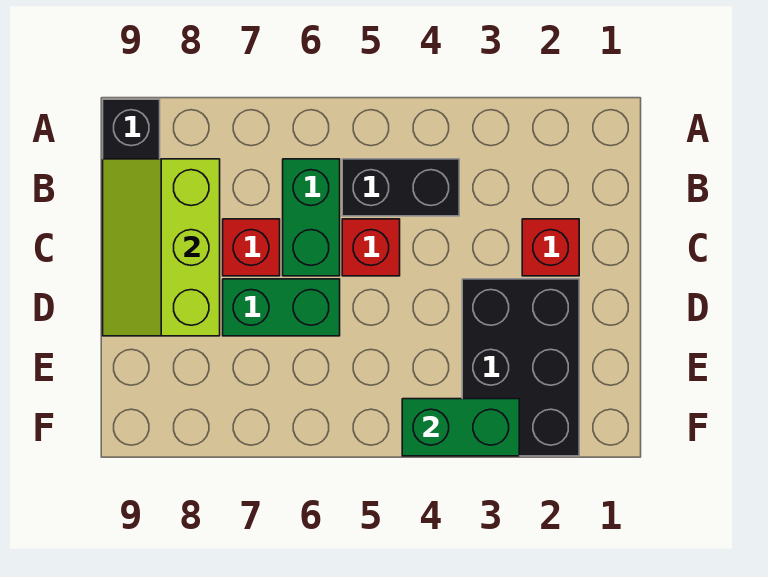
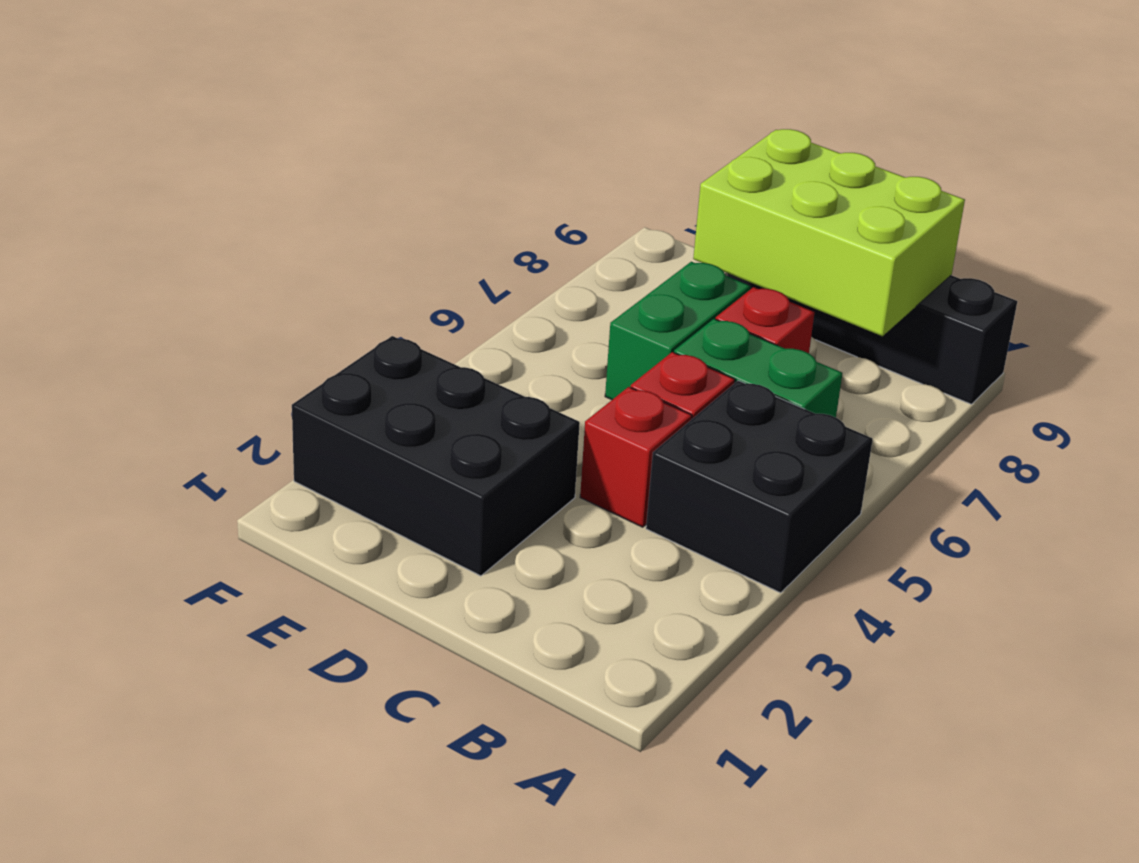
black brick B4:B5 level 1 -> black brick A4:B5 level 1
lime slope B8:D9 level 2 top 8 -> lime brick B8:D9 level 2
red brick C2 level 1 -> red brick C4 level 1
green brick F3:F4 level 2 -> none

